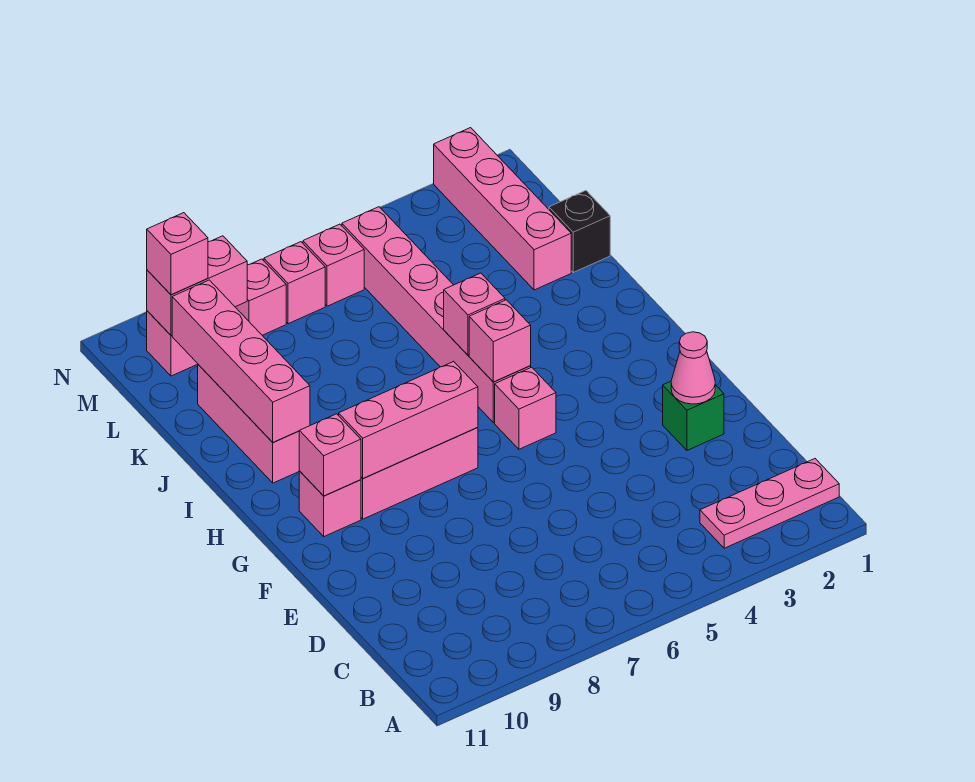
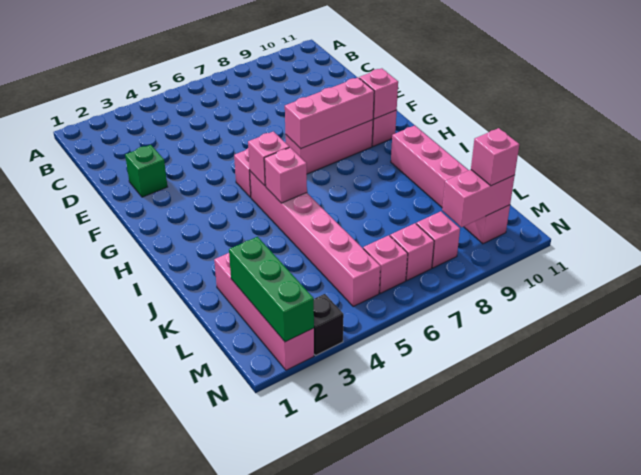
pink plate B1:B3 level 1 -> none
pink cone E2 level 2 -> none
pink brick I10:L10 level 2 -> none
black brick K1 level 1 -> black brick N3 level 1
none -> green brick L2:N2 level 2

